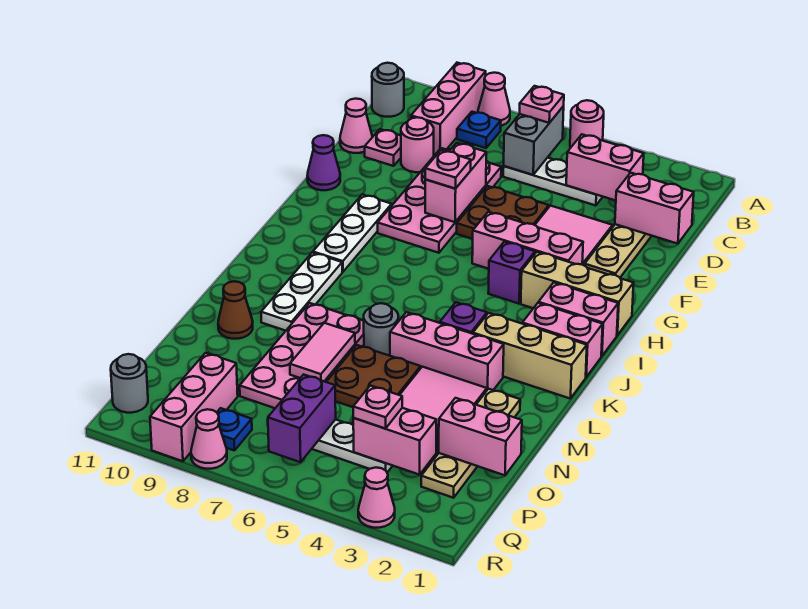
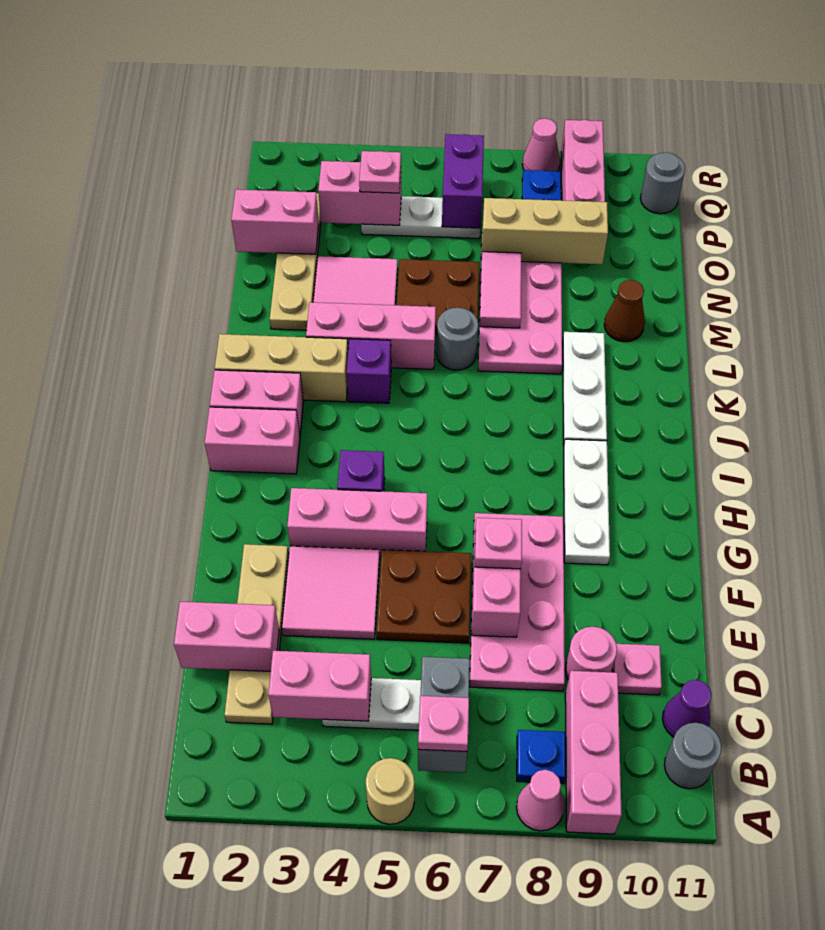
pink round brick A5 level 1 -> tan round brick A5 level 1
pink cone D11 level 1 -> none
purple cone F11 level 1 -> purple cone C11 level 1
tan brick H1:H3 level 1 -> tan brick O7:O9 level 2
pink cone R3 level 1 -> none

